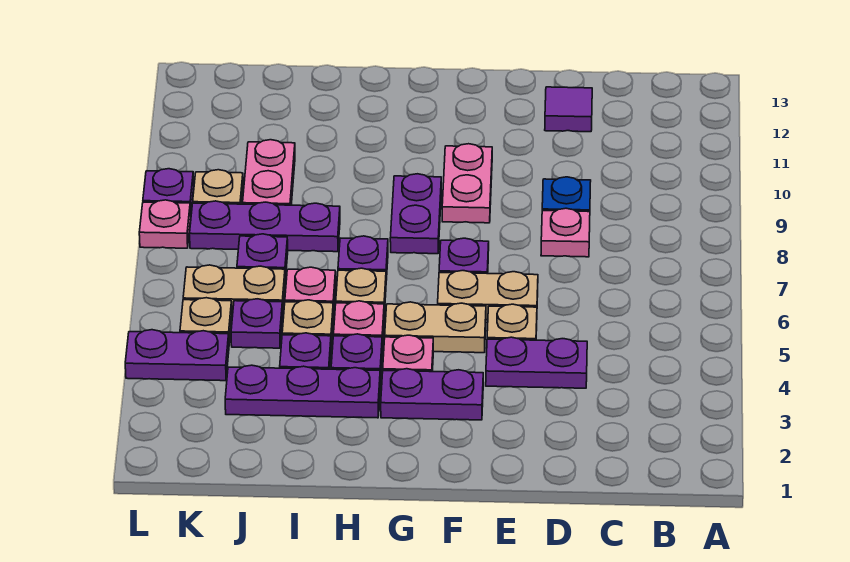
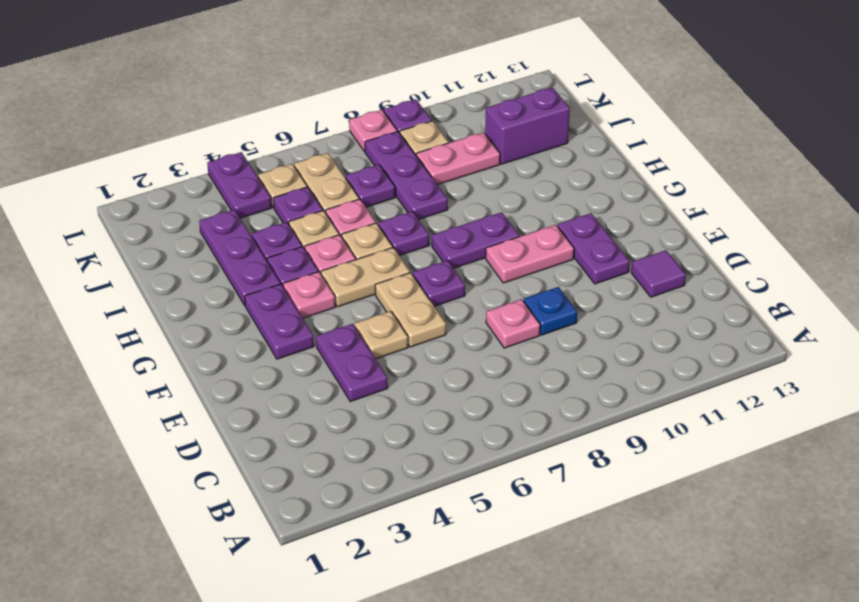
none -> purple plate E11:F11 level 1
tan plate F5:G5 level 1 -> tan plate G5:G6 level 1
none -> purple brick J11:J12 level 1

